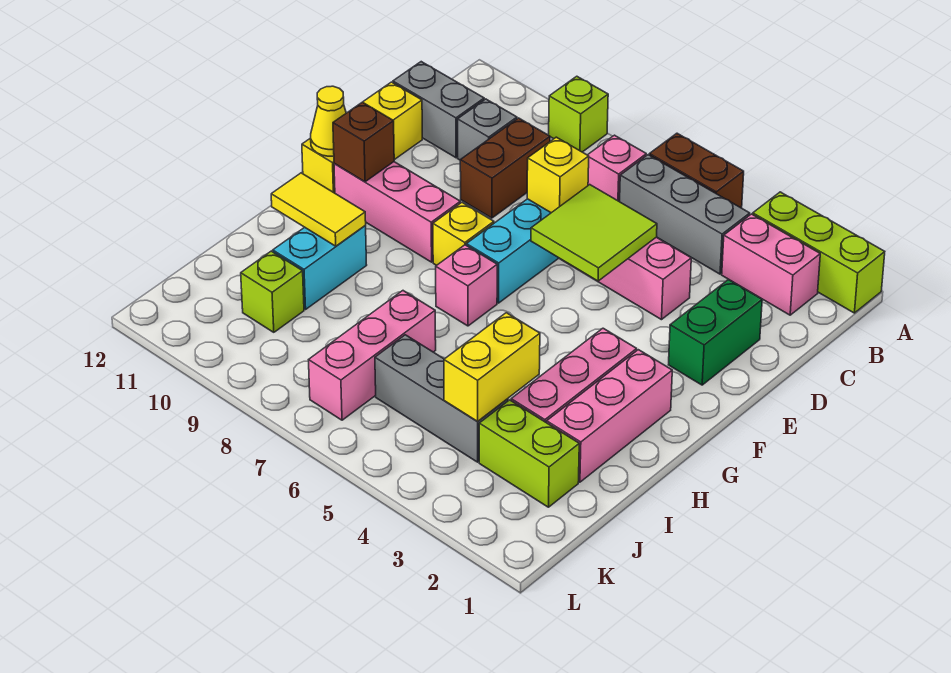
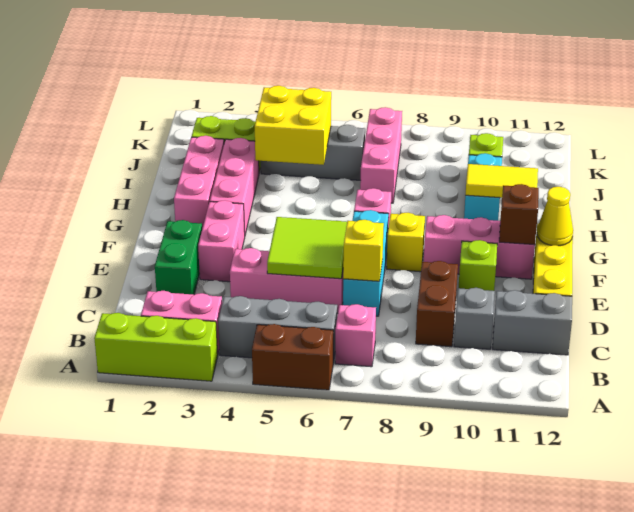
lime brick A9 level 1 -> lime brick E10 level 1
none -> pink brick E3:F3 level 1
yellow brick I4:J4 level 2 -> yellow brick I4:J5 level 2

